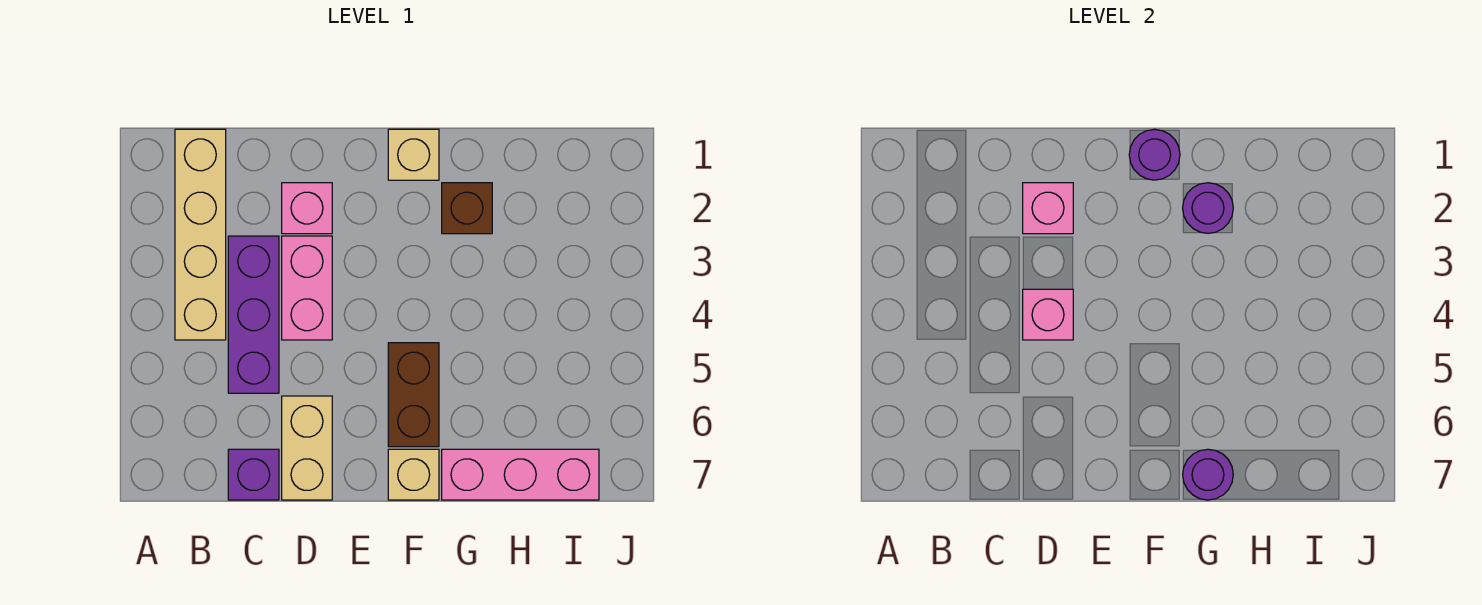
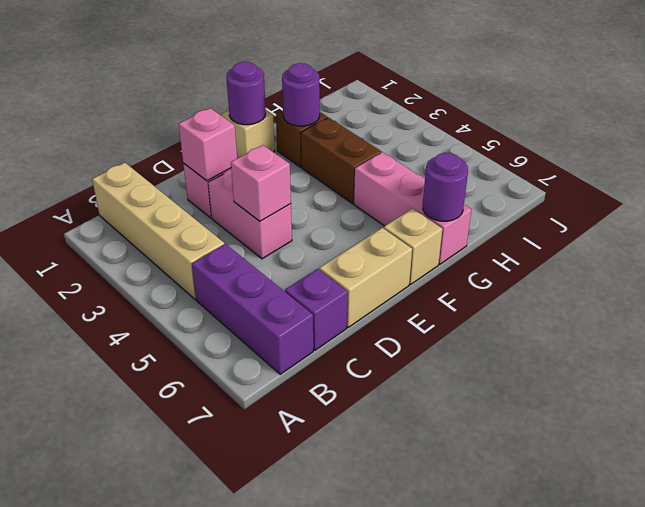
purple brick C3:C5 level 1 -> purple brick B5:B7 level 1
tan brick D6:D7 level 1 -> tan brick D7:E7 level 1
brown brick F5:F6 level 1 -> brown brick G3:G4 level 1
pink brick G7:I7 level 1 -> pink brick G5:G7 level 1

